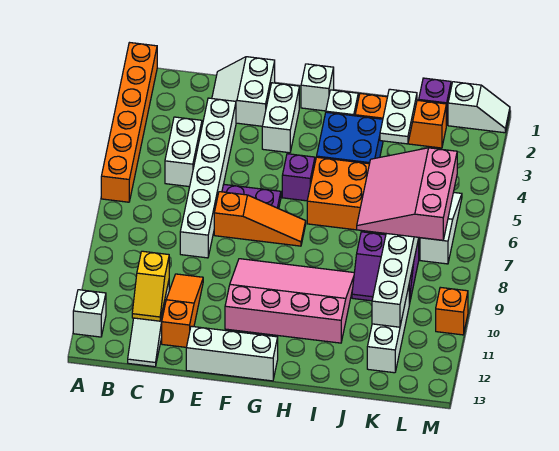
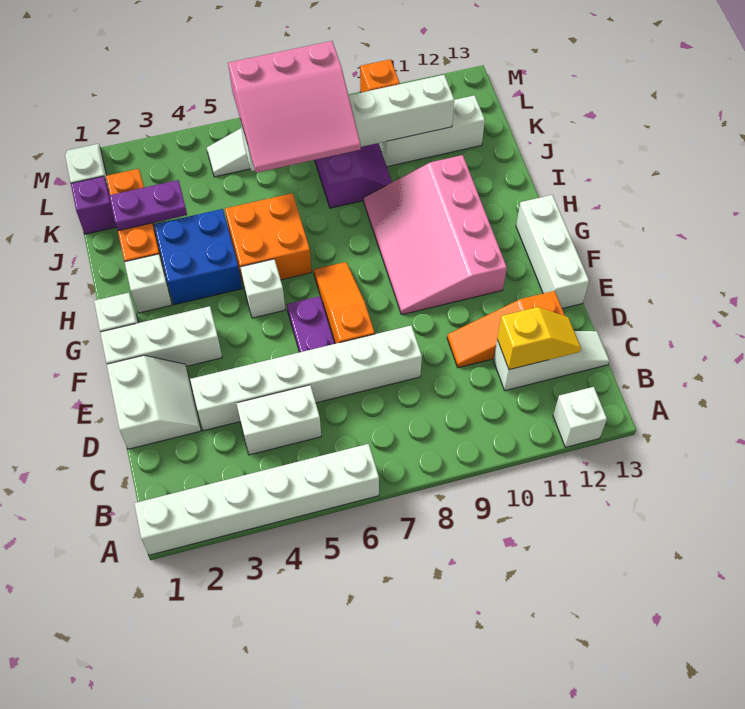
orange brick A1:A6 level 1 -> white brick A1:A6 level 1
white slope D1:E2 level 1 top E -> white slope D1:E2 level 1 top 1
white brick F2:F3 level 1 -> white brick F1:F3 level 1
purple brick G5 level 1 -> white brick G5 level 1
white plate J2:J3 level 2 -> purple plate J2:J3 level 2

